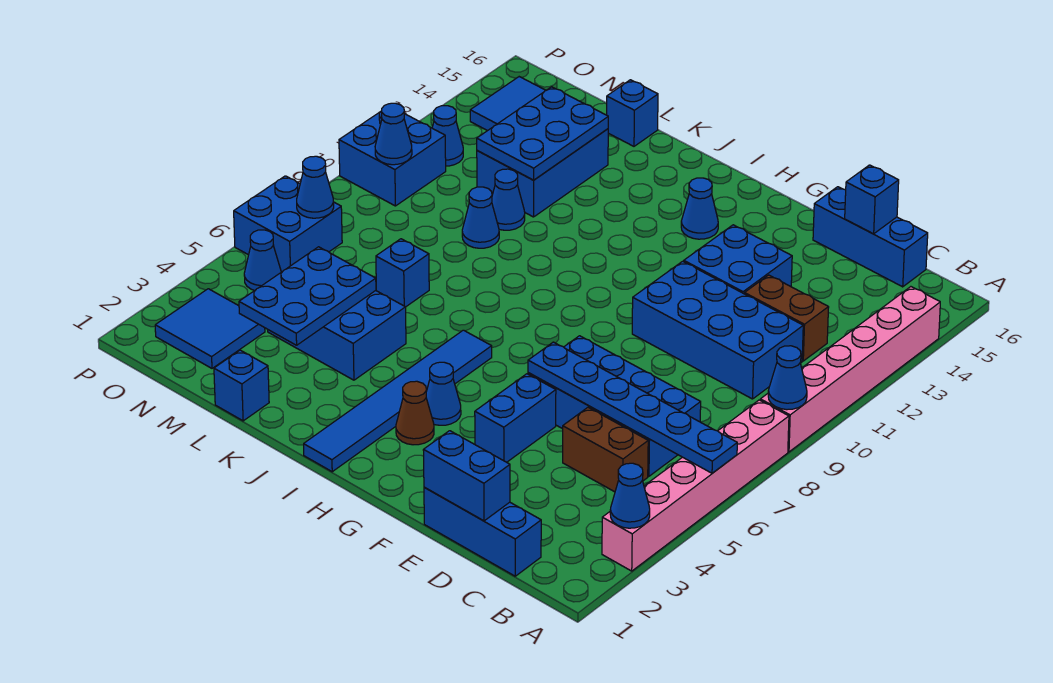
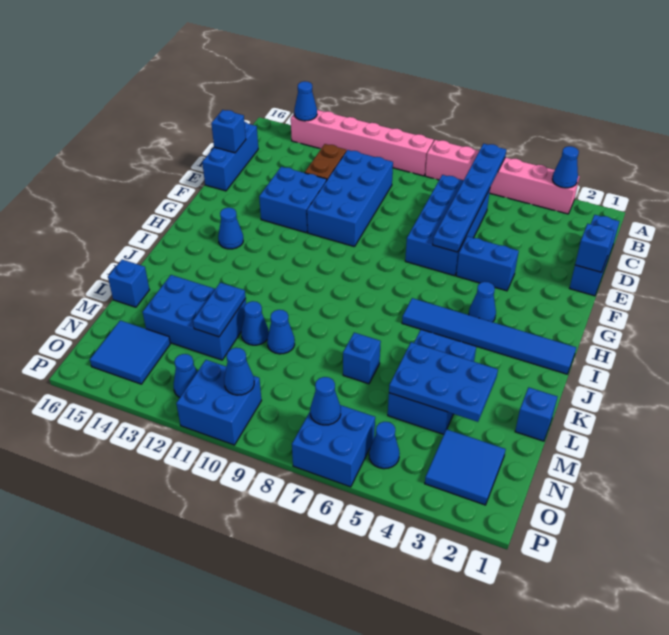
blue cone A9 level 2 -> blue cone A14 level 2
brown brick C5:D5 level 1 -> none
blue brick D1:E1 level 2 -> blue brick E1 level 2
brown cone H3 level 1 -> none
blue plate L12:M14 level 2 -> blue plate L12:M12 level 2

